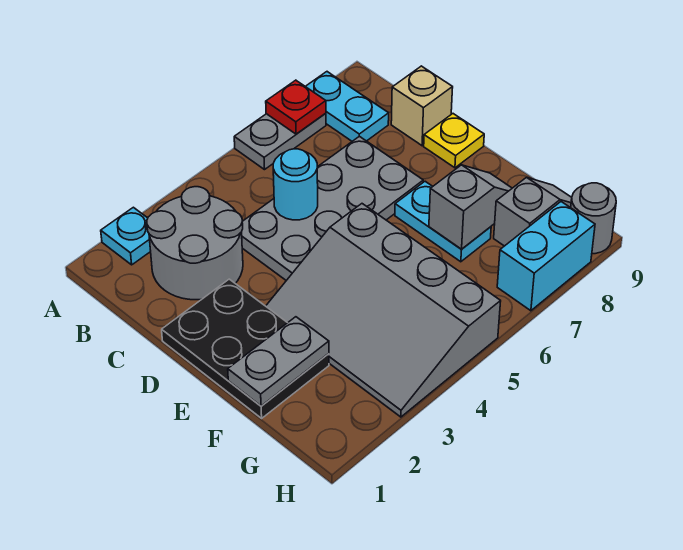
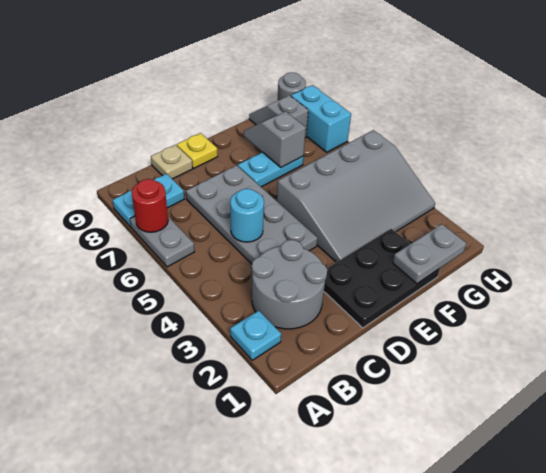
red plate A7 level 2 -> red round brick A7 level 2
tan brick C9 level 1 -> tan plate C9 level 1
grey plate F1:F2 level 2 -> grey plate F1:G1 level 2

